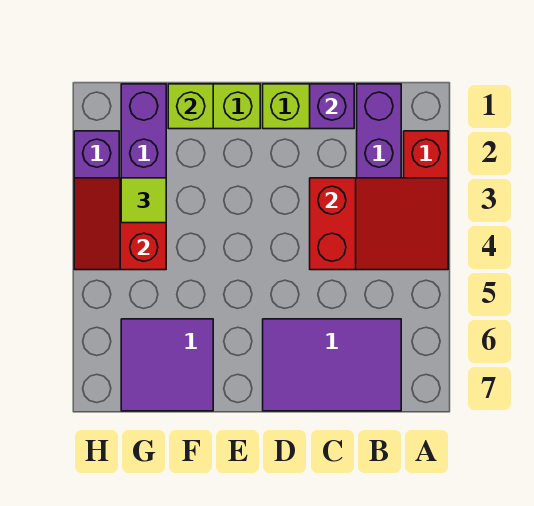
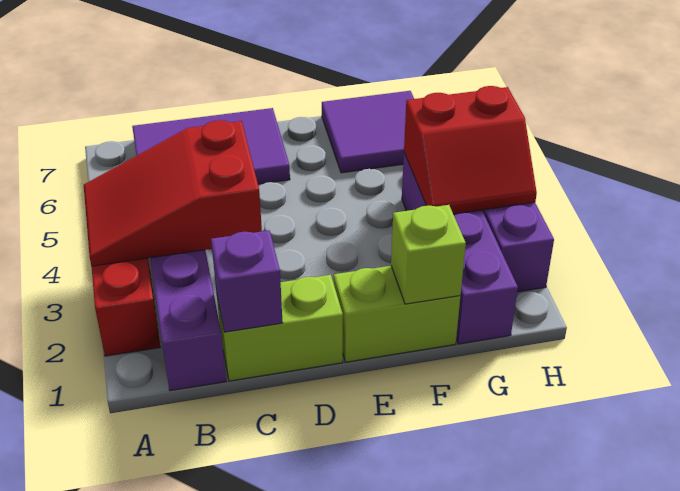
red slope G3:H4 level 2 top G -> red slope G3:H4 level 2 top 4
lime tile G3 level 3 -> none

